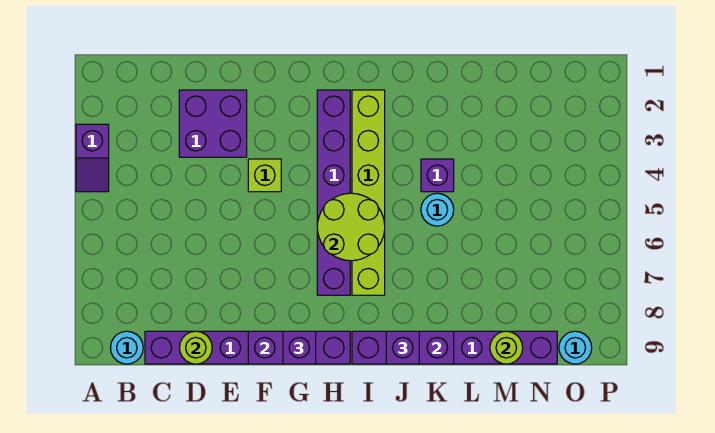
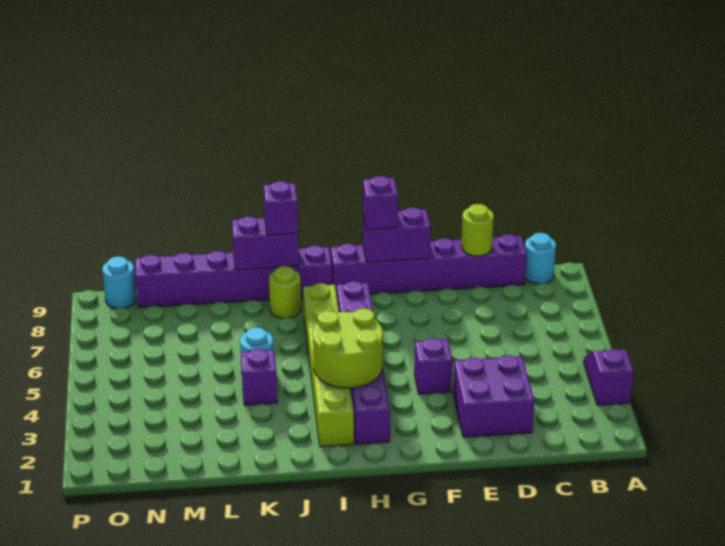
lime brick F4 level 1 -> purple brick F4 level 1
lime round brick H5:I6 level 2 -> lime round brick H3:I4 level 2
lime round brick M9 level 2 -> lime round brick J8 level 1

